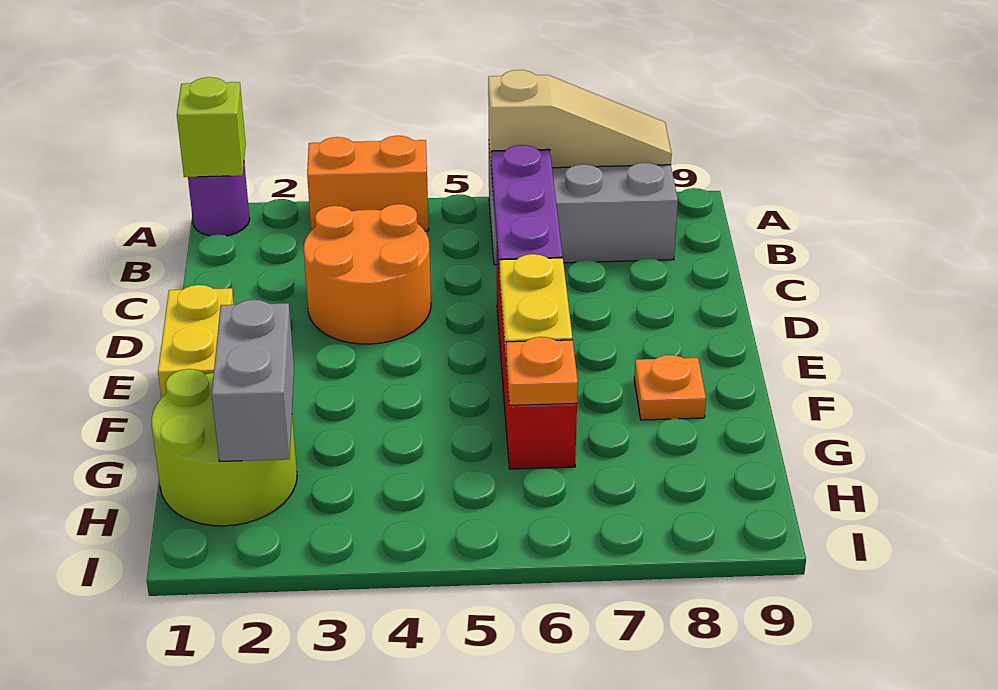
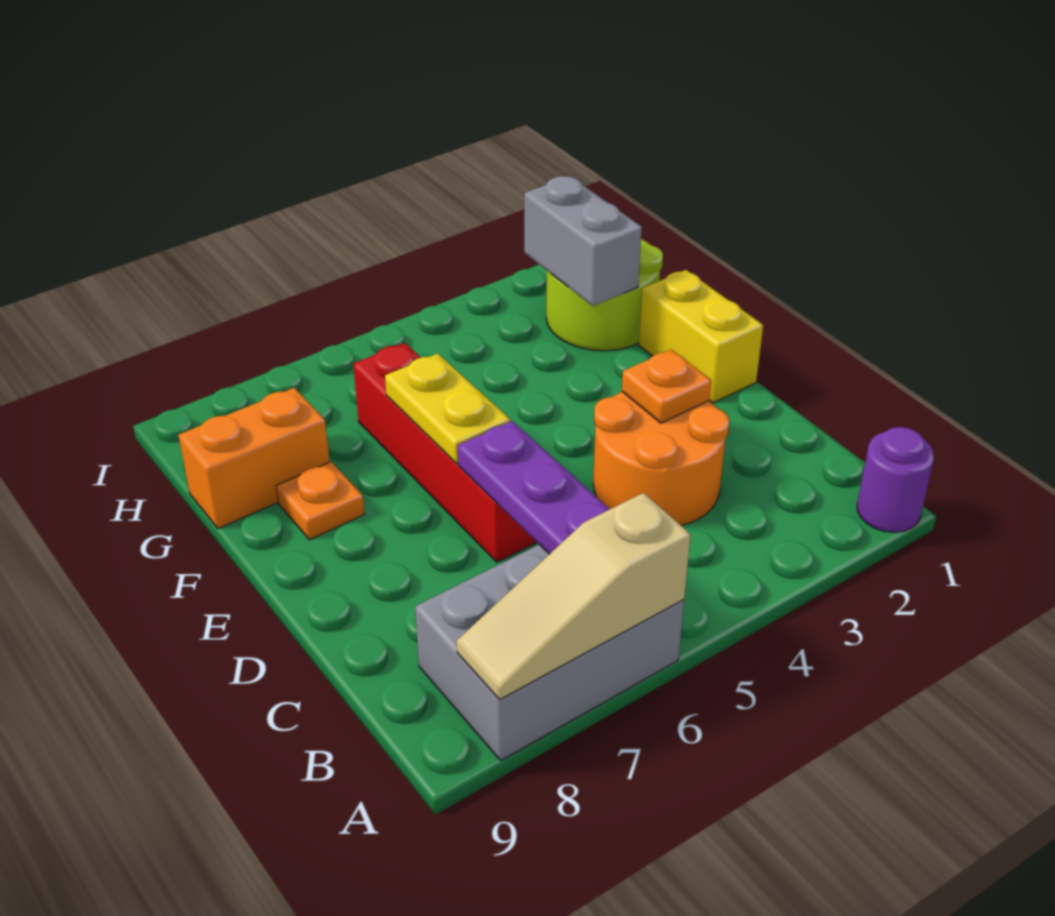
lime brick A1 level 2 -> none
orange brick A3:A4 level 1 -> orange brick G8:G9 level 1
orange plate G6 level 2 -> orange plate D3 level 2

